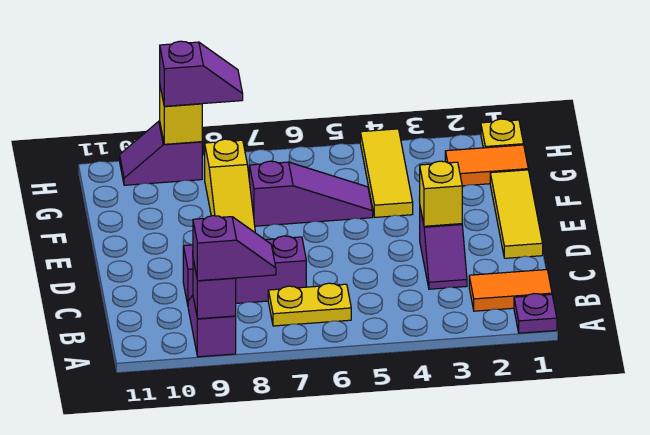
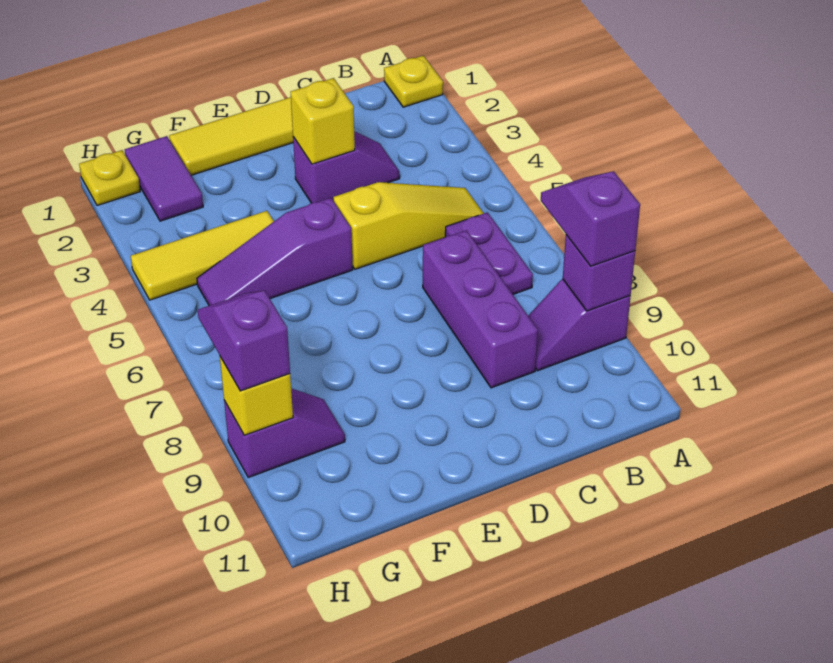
purple plate A1 level 1 -> yellow plate A1 level 1
orange tile B1:B2 level 1 -> none
yellow plate B6:B7 level 1 -> purple plate B6:B7 level 1
yellow slope E8:G8 level 1 top G -> yellow slope B5:D5 level 1 top D
purple slope F5:F7 level 1 top 7 -> purple slope E5:G5 level 1 top E
orange tile G1:G2 level 1 -> purple tile G1:G2 level 1
purple slope H9:H10 level 1 top 9 -> purple slope G9:H9 level 1 top H

